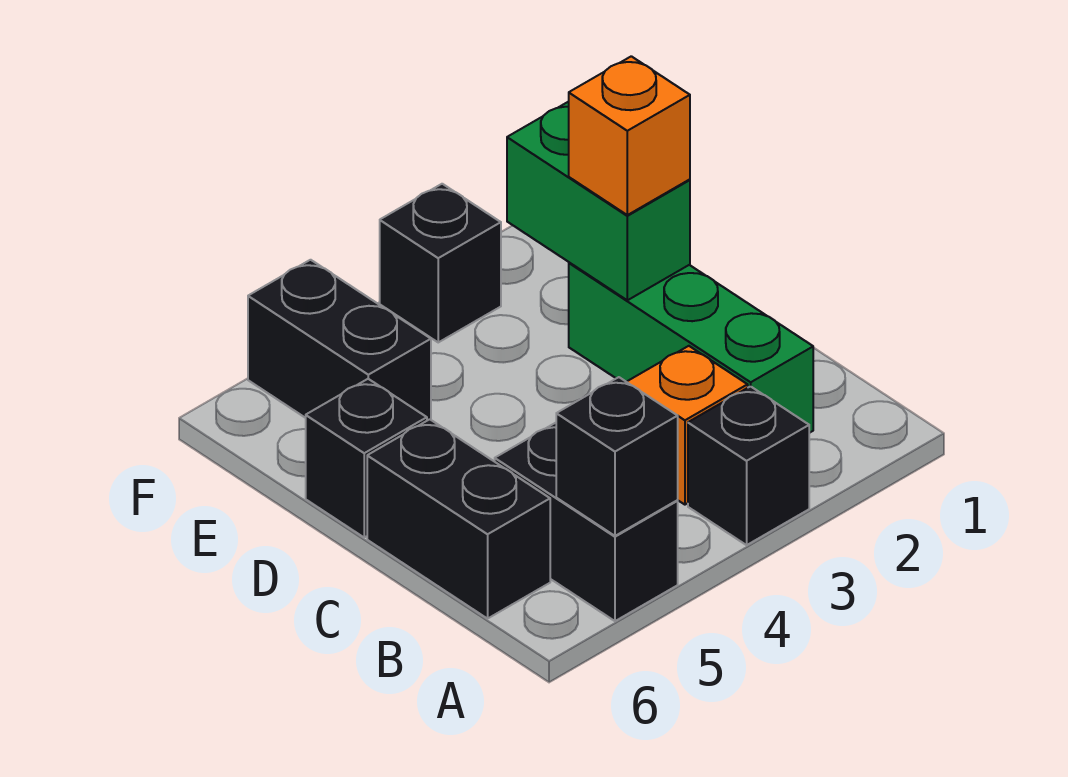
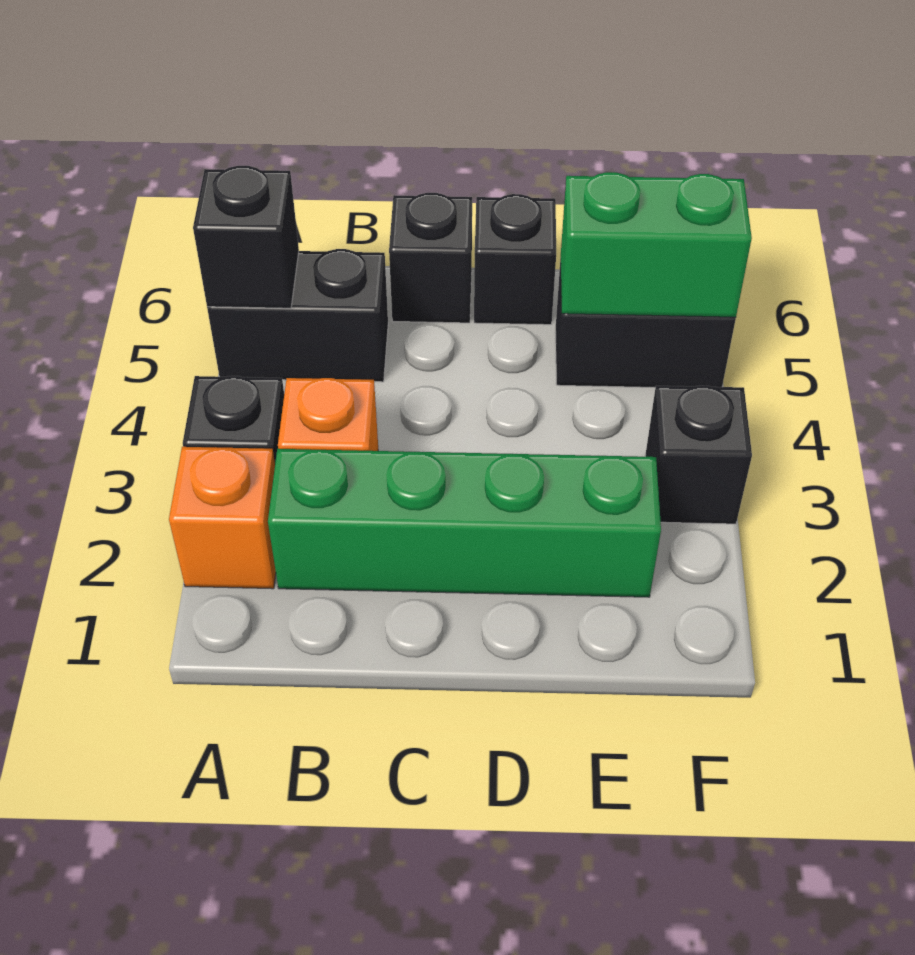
green brick B2:D2 level 1 -> green brick B2:E2 level 1
black brick B6:C6 level 1 -> black brick C6 level 1
green brick D2:E2 level 2 -> green brick E5:F5 level 2
orange brick D2 level 3 -> orange brick A2 level 1

